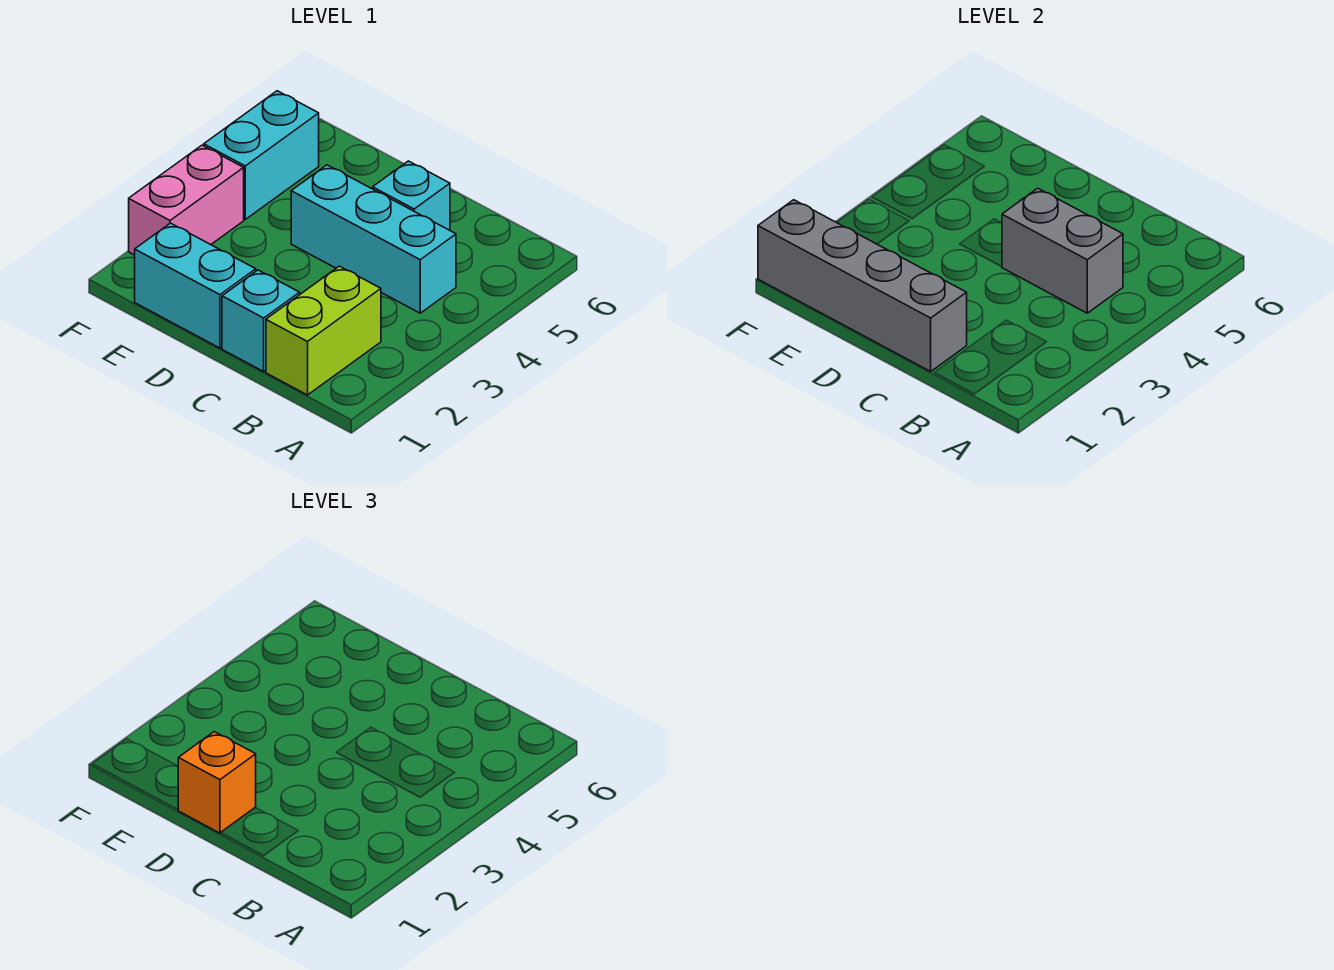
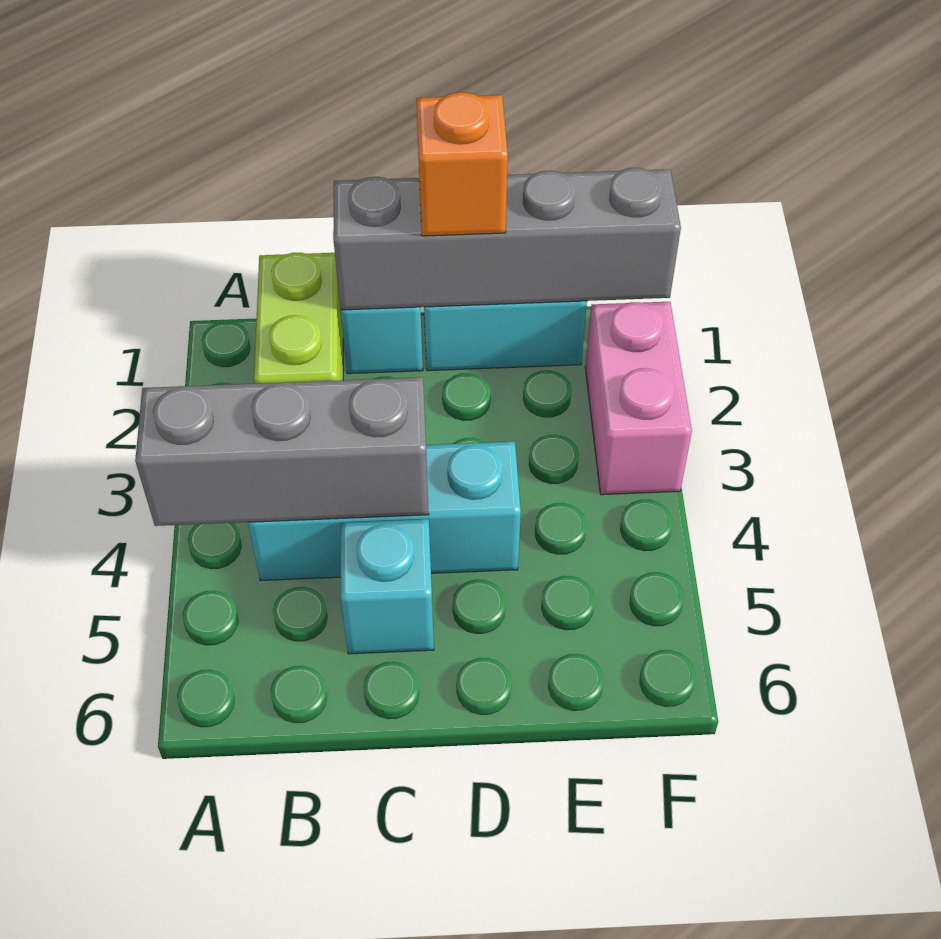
grey brick B4:C4 level 2 -> grey brick A4:C4 level 2
cyan brick F4:F5 level 1 -> none

